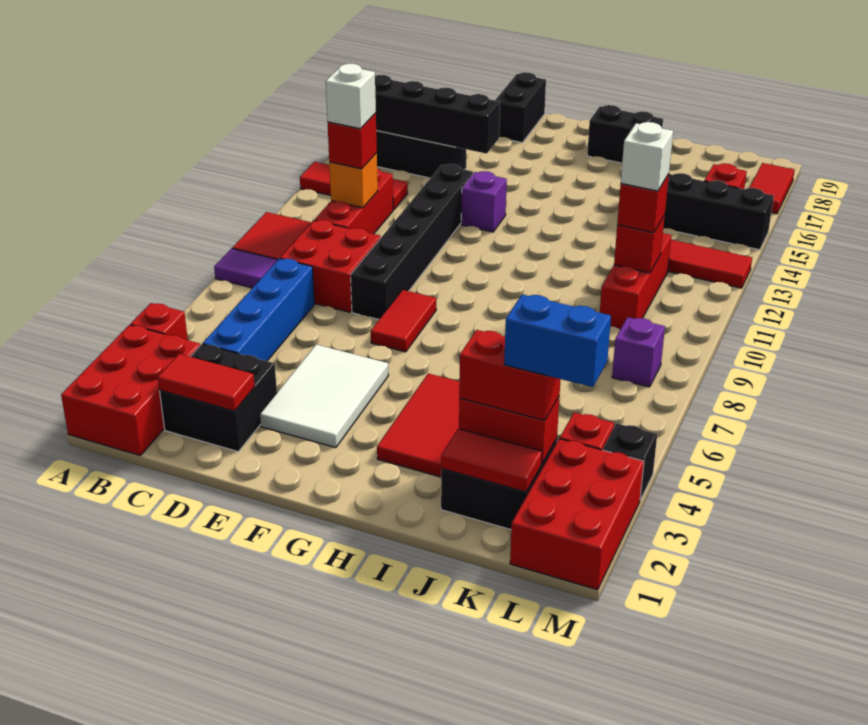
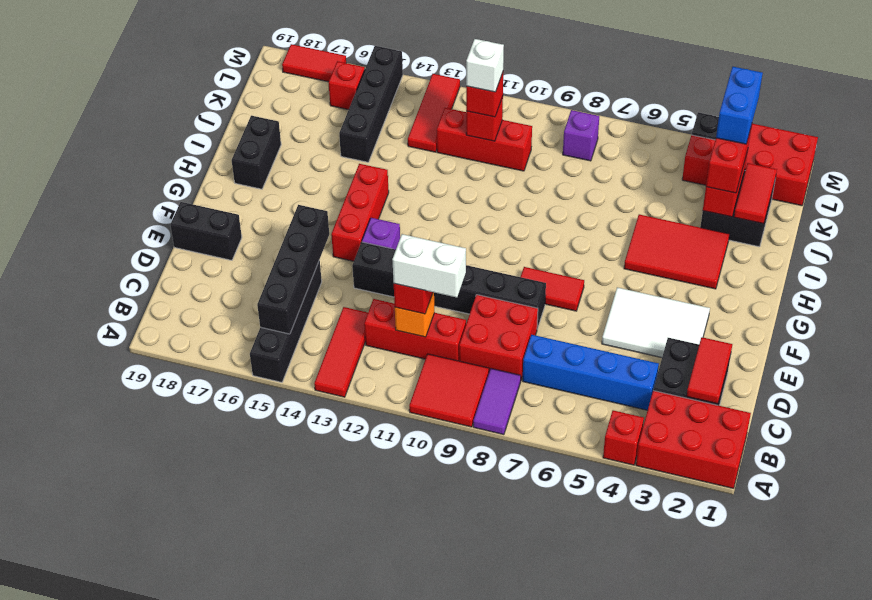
white brick C11 level 4 -> white brick C10:C11 level 4
none -> red brick F14:H14 level 1

